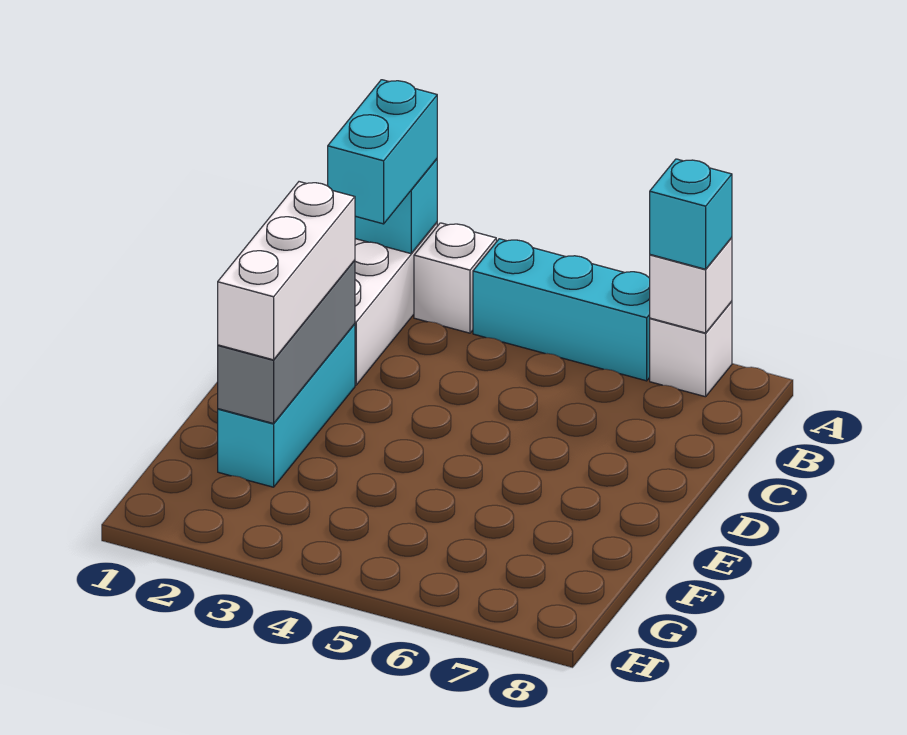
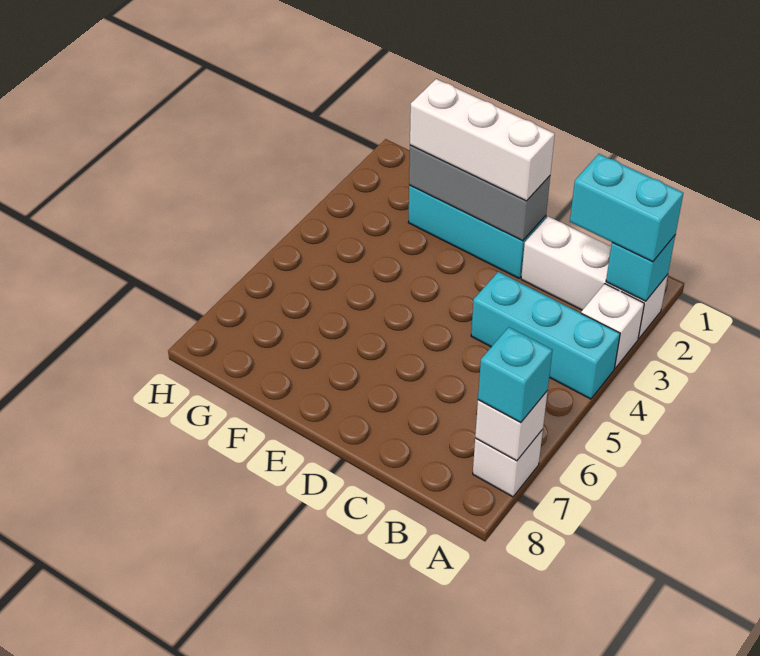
cyan brick A4:A6 level 1 -> cyan brick A4:C4 level 1

